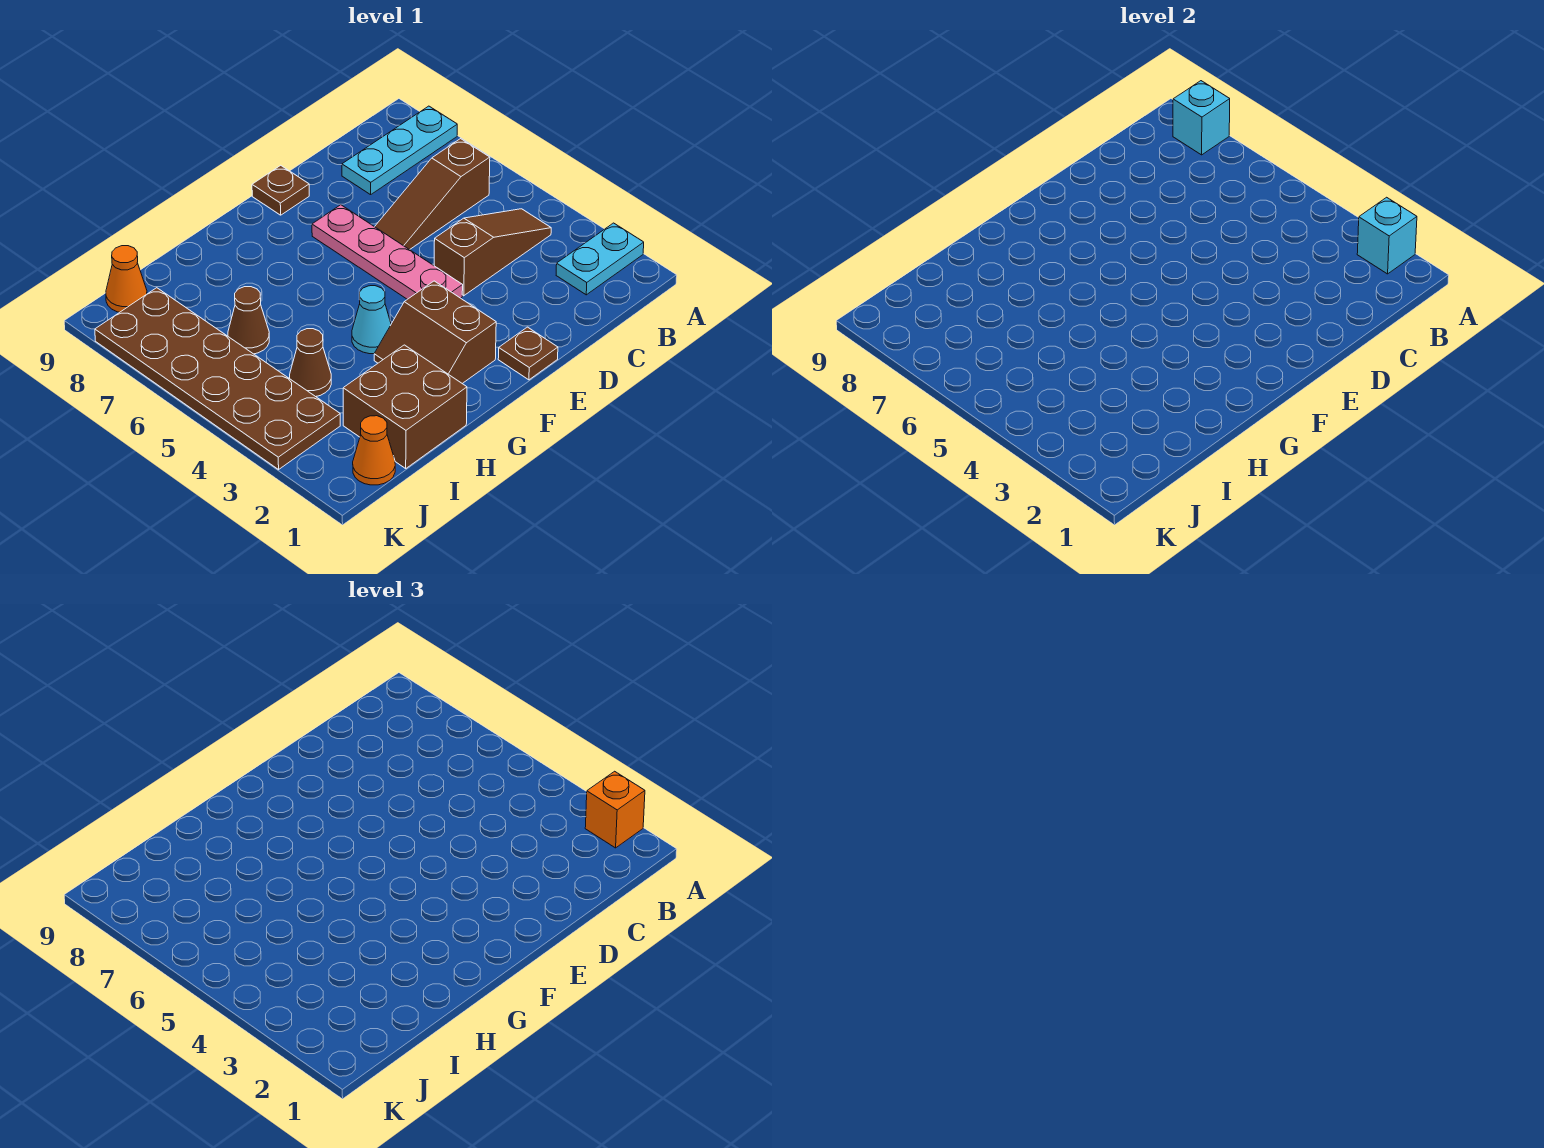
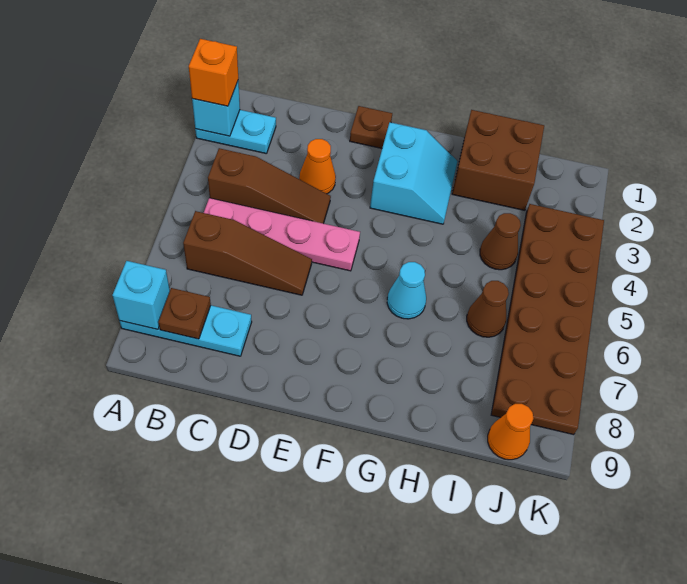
brown slope B4:D4 level 1 top D -> brown slope B4:D4 level 1 top B
pink plate E4:E7 level 1 -> pink plate B5:E5 level 1
brown plate E9 level 1 -> brown plate B8 level 2
brown slope F2:G3 level 1 top F -> cyan slope F2:G3 level 1 top F
cyan cone G4 level 1 -> cyan cone G6 level 1
orange cone J1 level 1 -> orange cone D3 level 1

